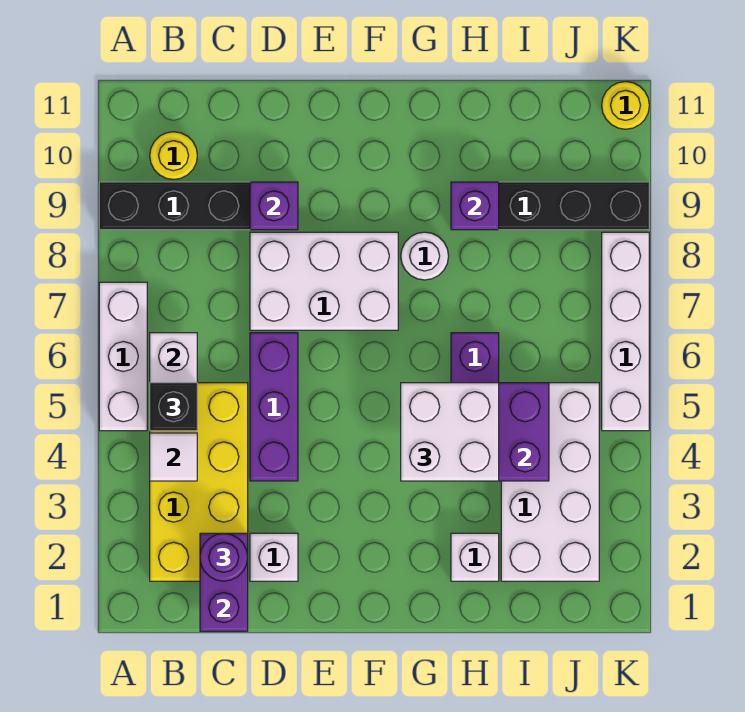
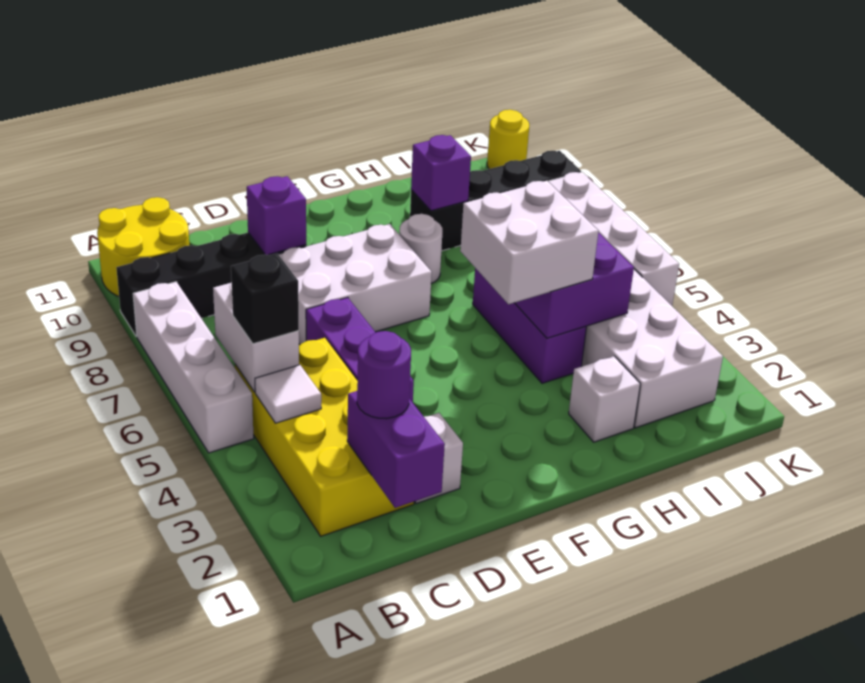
white brick A5:A7 level 1 -> white brick A5:A8 level 1
yellow round brick B10 level 1 -> yellow round brick A10:B11 level 1

